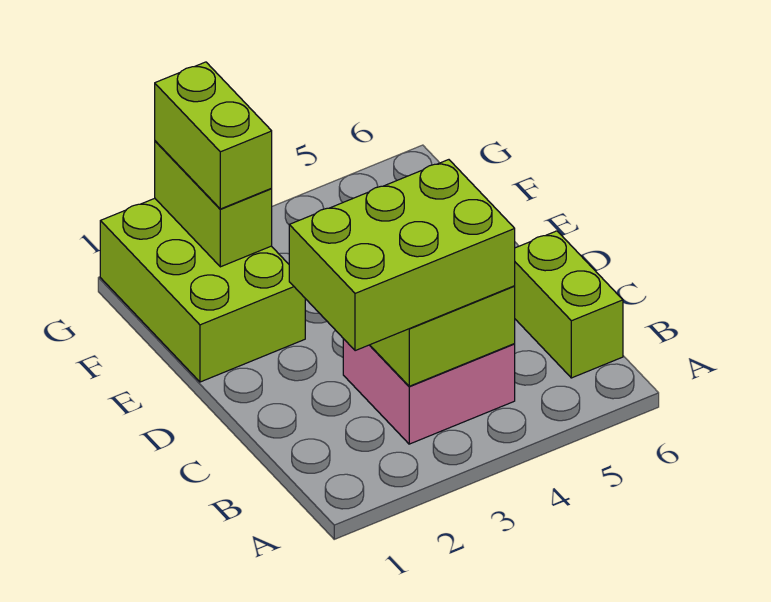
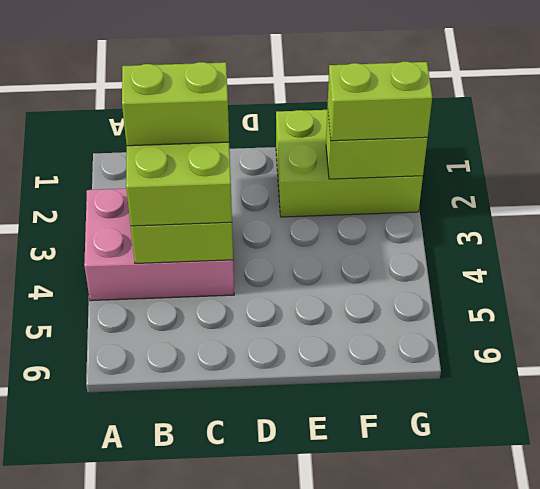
pink brick B3:C4 level 1 -> pink brick A3:C4 level 1
lime brick B6:C6 level 1 -> lime brick B3:C3 level 4

